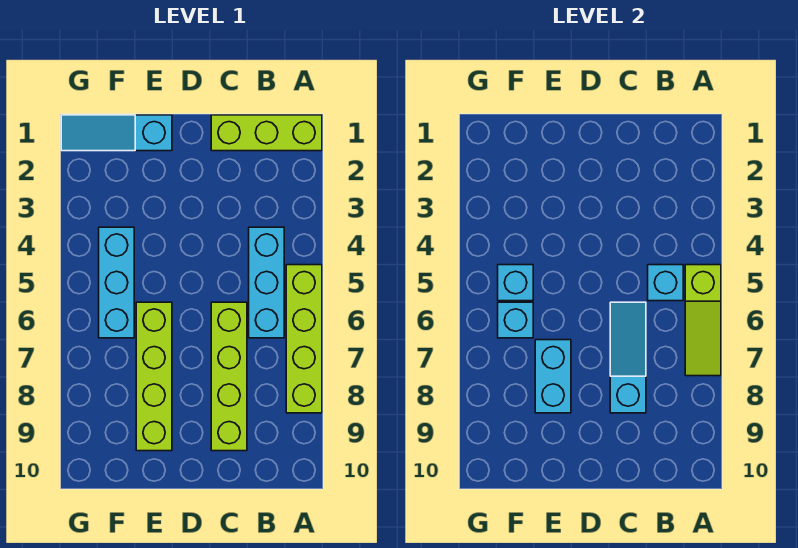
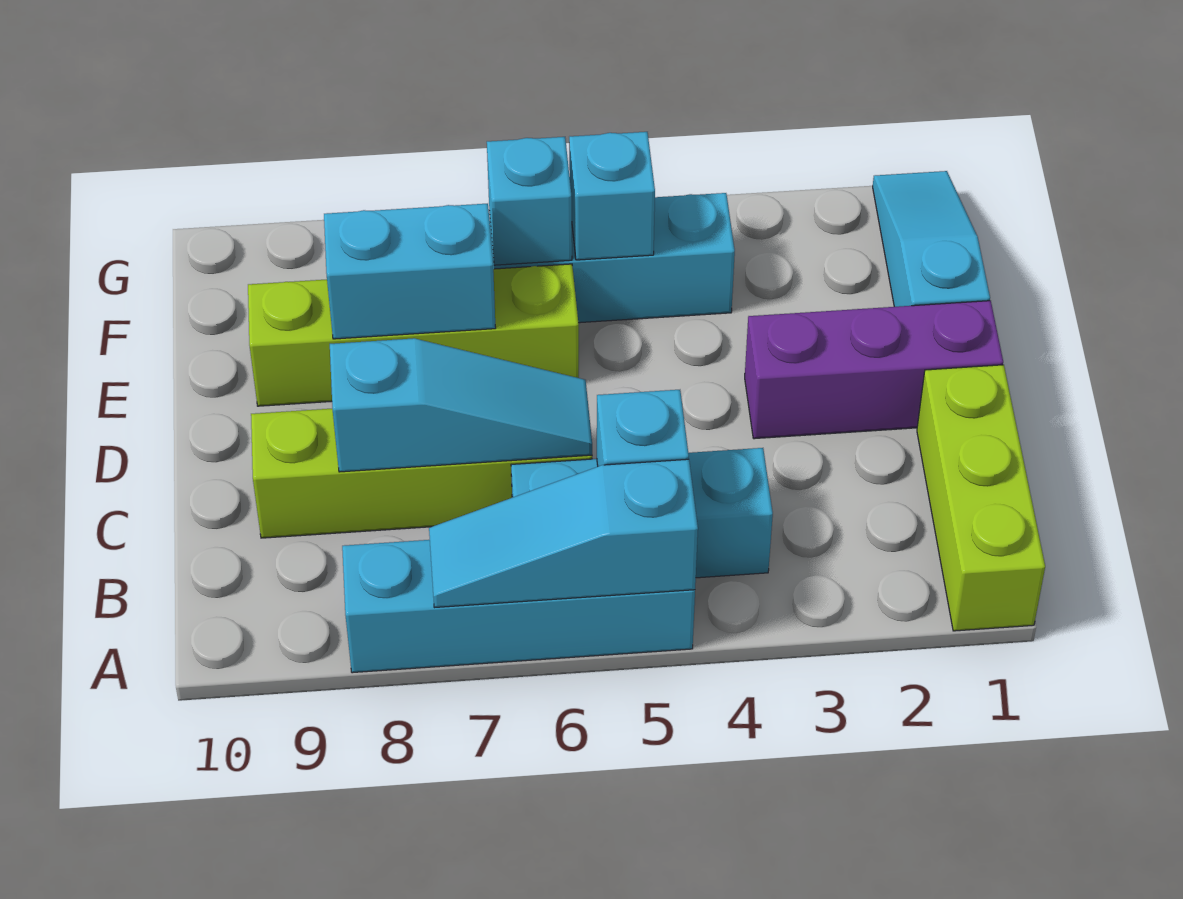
lime brick A5:A8 level 1 -> cyan brick A5:A8 level 1
lime slope A5:A7 level 2 top 5 -> cyan slope A5:A7 level 2 top 5
none -> purple brick D1:D3 level 1

